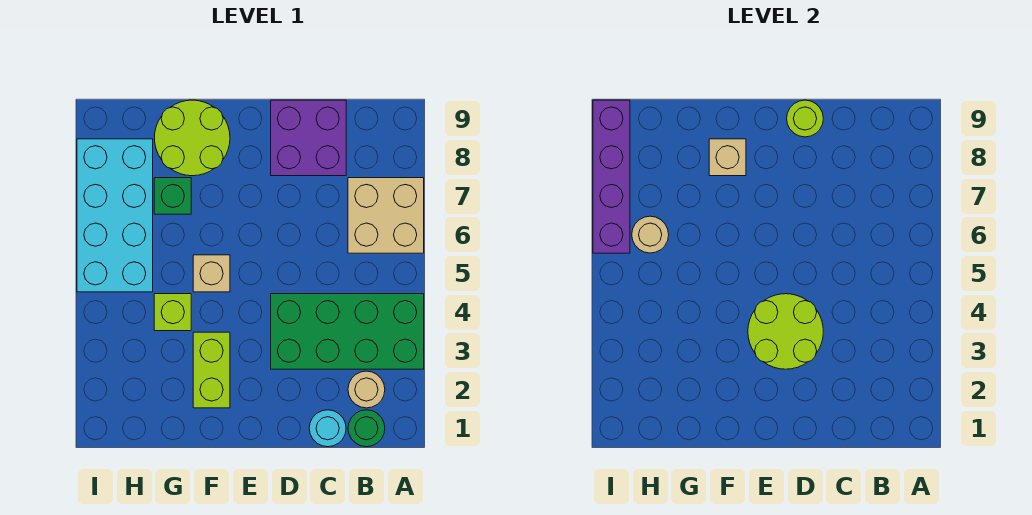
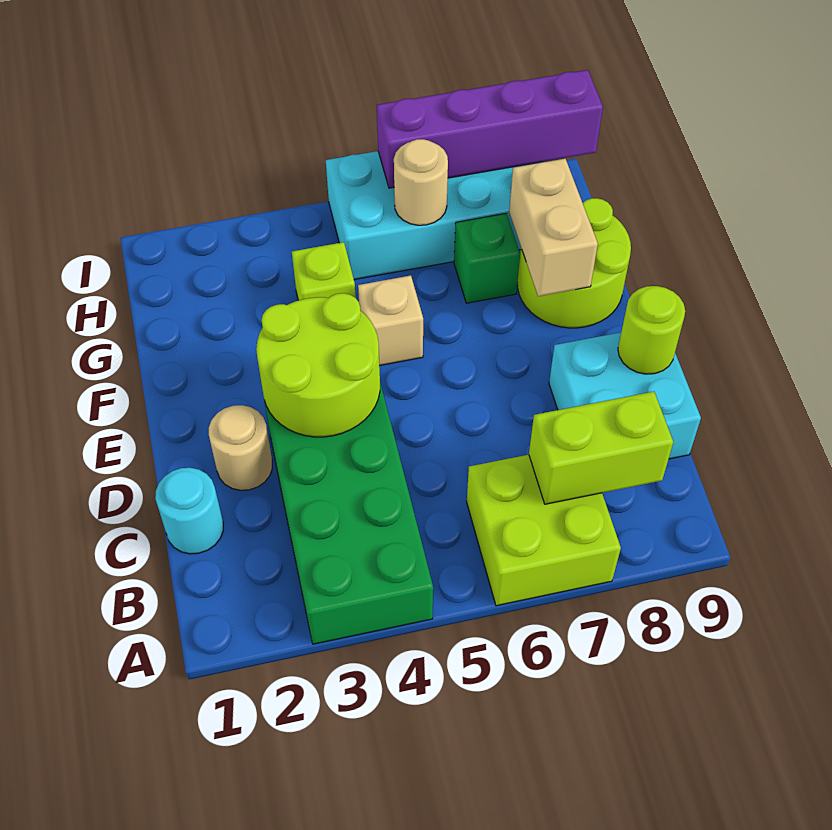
tan brick A6:B7 level 1 -> lime brick A6:B7 level 1
green round brick B1 level 1 -> none
tan round brick B2 level 1 -> tan round brick D2 level 1
purple brick C8:D9 level 1 -> cyan brick C8:D9 level 1
lime brick F2:F3 level 1 -> lime brick B7:B8 level 2
tan brick F8 level 2 -> tan brick F8:G8 level 2

